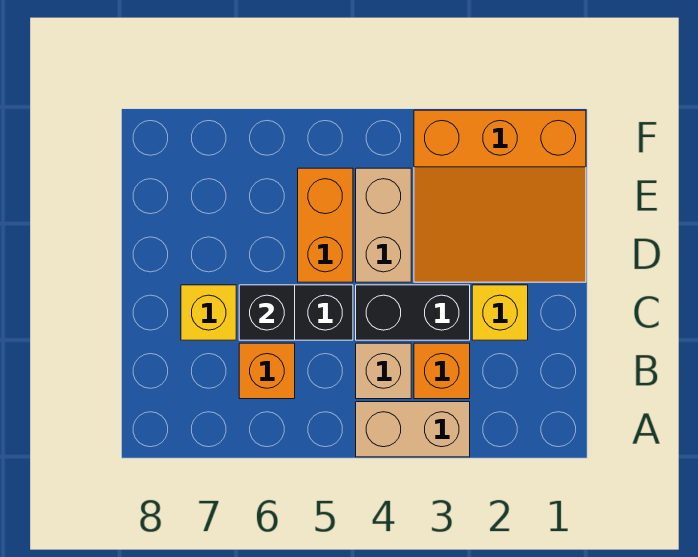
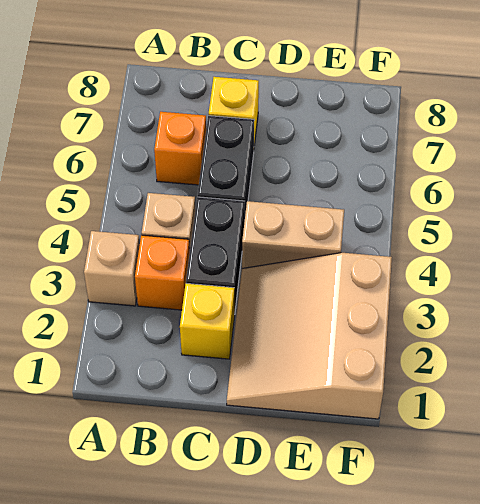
tan brick A3:A4 level 1 -> tan brick A3 level 1
black brick C6 level 2 -> none
orange slope D1:F3 level 1 top F -> tan slope D1:F3 level 1 top F
orange brick D5:E5 level 1 -> none

